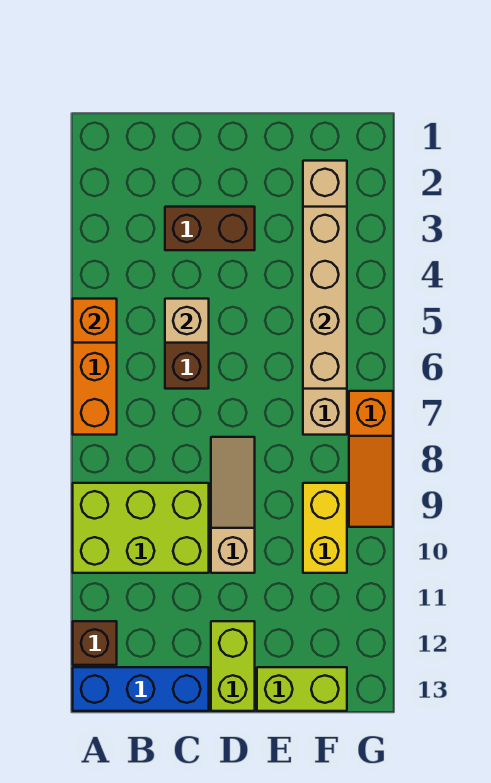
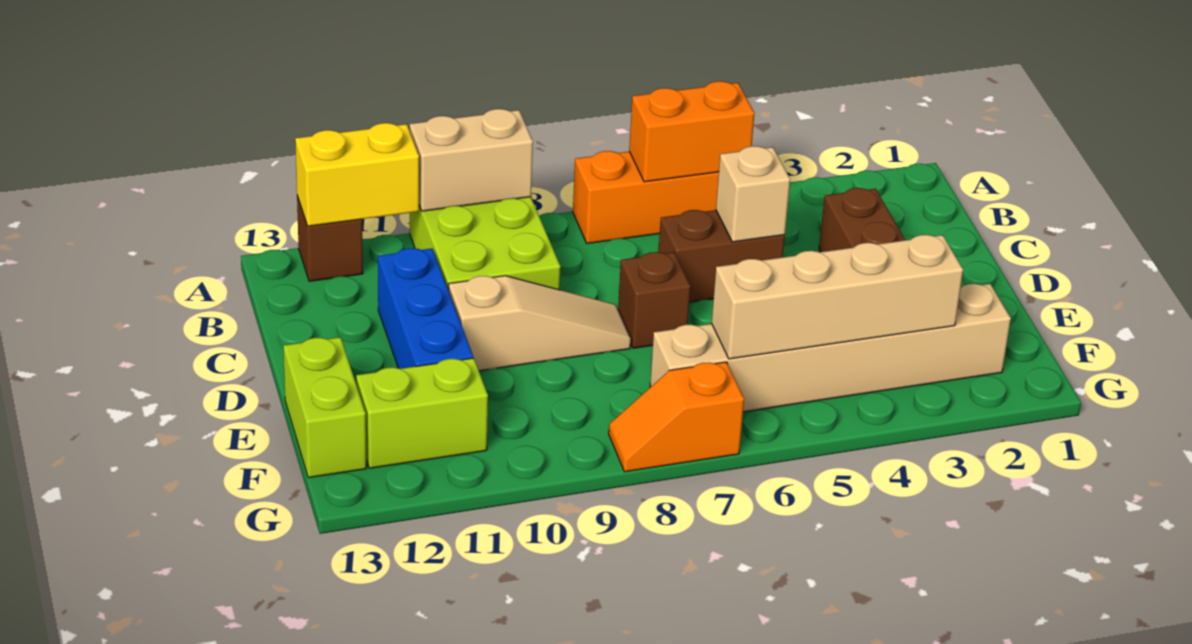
orange brick A5 level 2 -> orange brick A5:A6 level 2
none -> tan brick A9:A10 level 2
blue brick A13:C13 level 1 -> blue brick C11:E11 level 1
none -> brown brick D7 level 1
lime brick D12:D13 level 1 -> lime brick F11:F12 level 1
yellow brick F9:F10 level 1 -> yellow brick A11:A12 level 2
orange slope G7:G9 level 1 top 7 -> orange slope G7:G8 level 1 top 7

